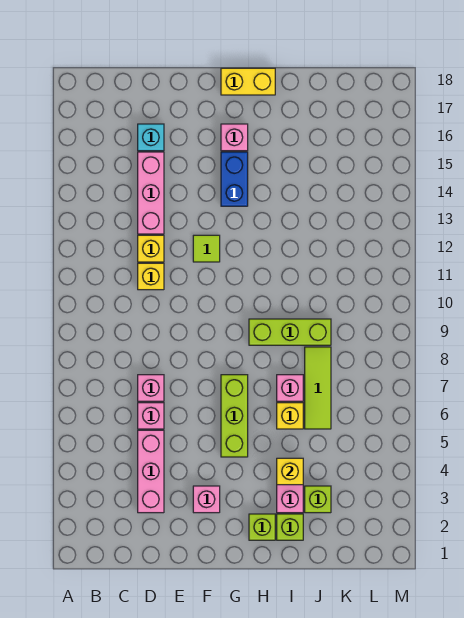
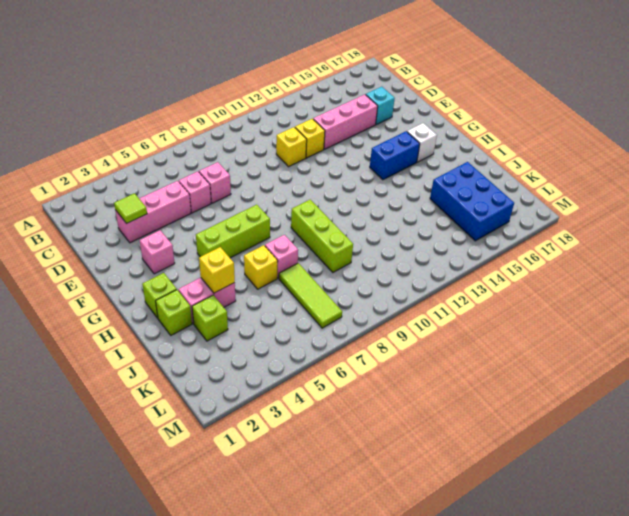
lime tile F12 level 1 -> lime tile D3 level 2
pink brick G16 level 1 -> white brick G16 level 1
yellow brick G18:H18 level 1 -> none
lime tile J6:J8 level 1 -> lime tile J7:L7 level 1
none -> blue brick J15:L16 level 1

